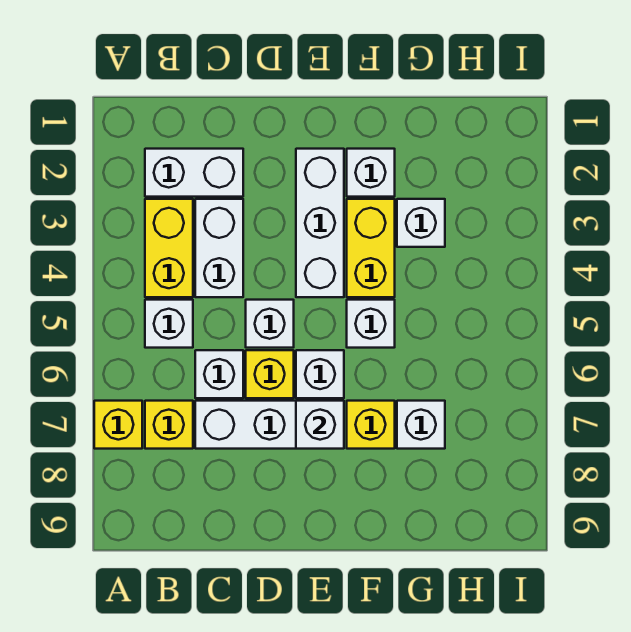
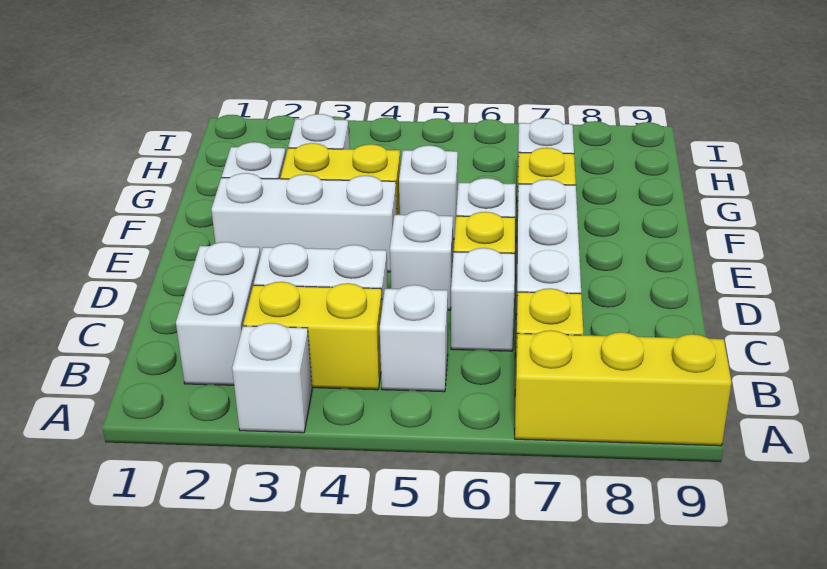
yellow brick A7 level 1 -> yellow brick A7:A9 level 1
white brick E7 level 2 -> white brick A3 level 1

